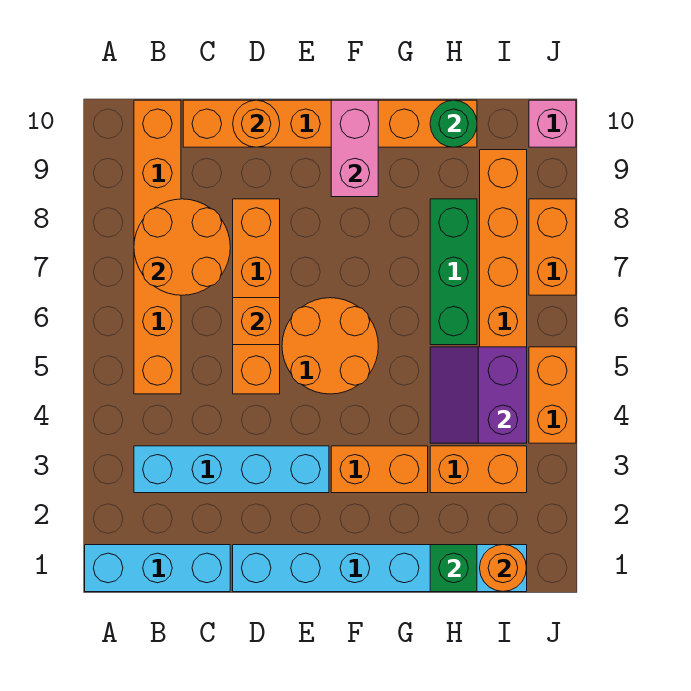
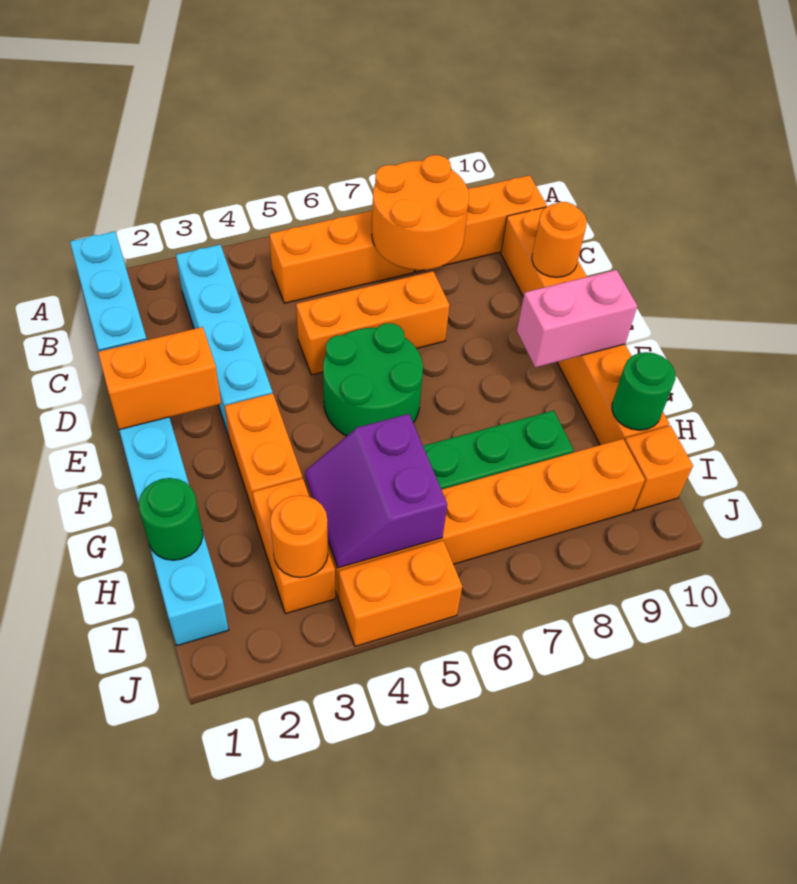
orange brick D5:D8 level 1 -> orange brick D5:D7 level 1
orange brick D6 level 2 -> orange brick I10 level 1
orange round brick E5:F6 level 1 -> green round brick E5:F6 level 1
green brick H1 level 2 -> green round brick H1 level 2
purple slope H4:I5 level 2 top I -> purple slope H4:I5 level 2 top 5
orange round brick I1 level 2 -> orange round brick I3 level 2
orange brick J7:J8 level 1 -> orange brick E1:E2 level 2
pink brick J10 level 1 -> none

